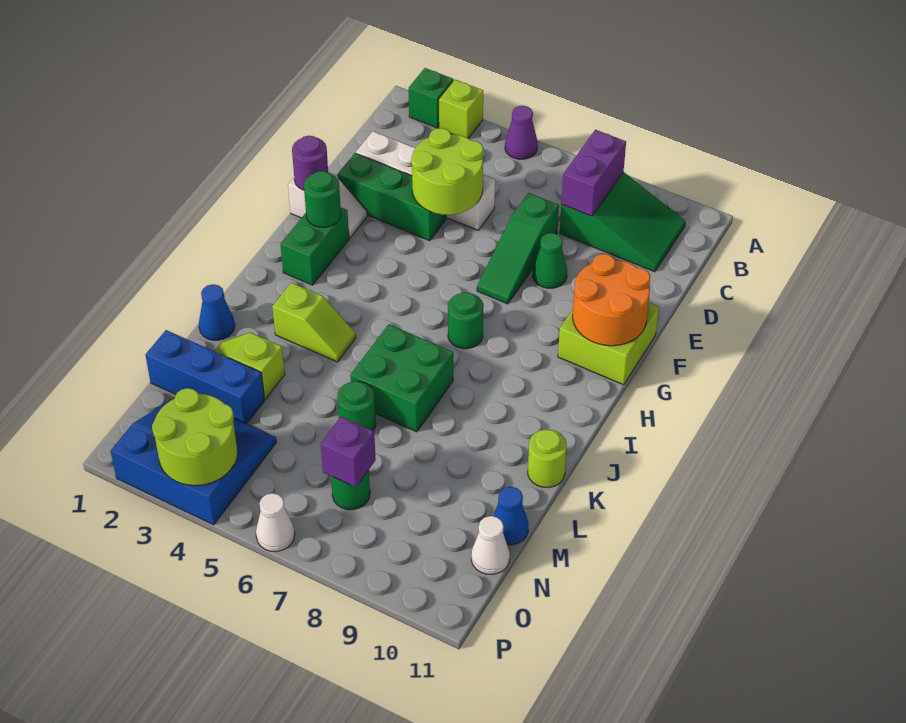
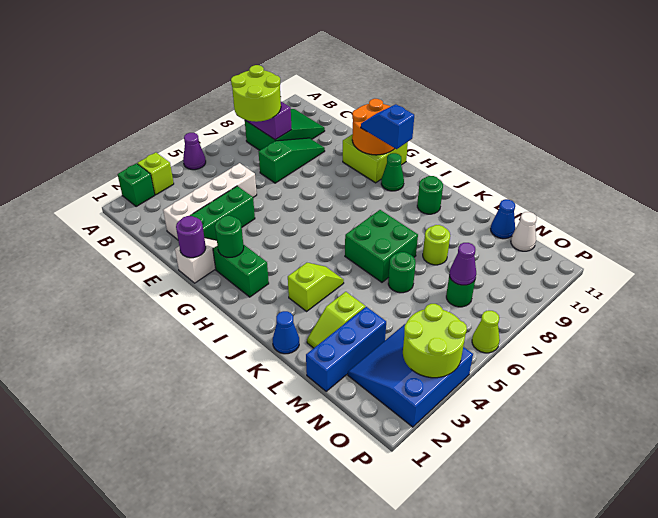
lime round brick D4:E5 level 2 -> lime round brick B7:C8 level 3
green slope D7:F7 level 1 top D -> green slope D7:D9 level 1 top 7
green cone E8 level 1 -> green cone H10 level 1
none -> blue slope G10:H10 level 3 top H
green round brick H7 level 1 -> green round brick J10 level 1
lime round brick K11 level 1 -> lime round brick L8 level 1
purple brick N7 level 2 -> purple cone N7 level 2
white cone P6 level 1 -> lime cone P6 level 1

